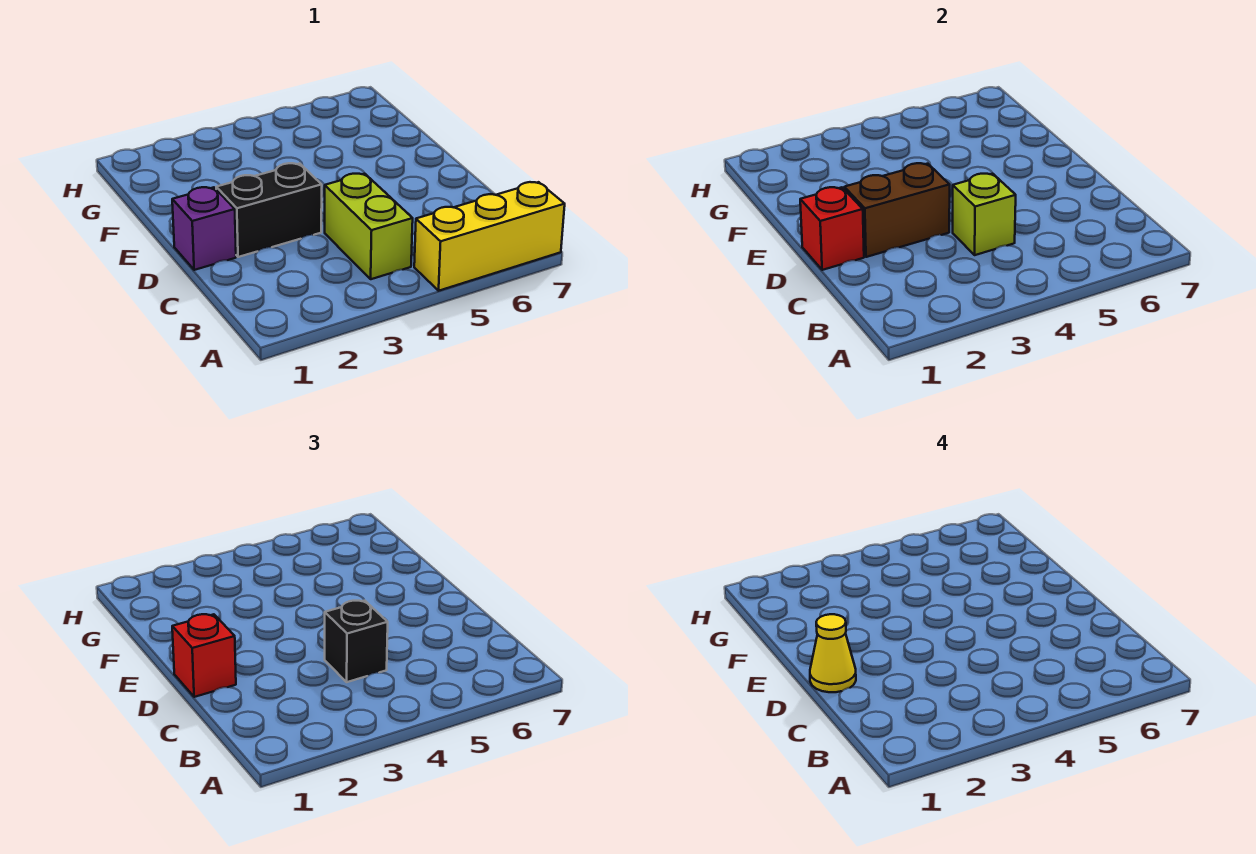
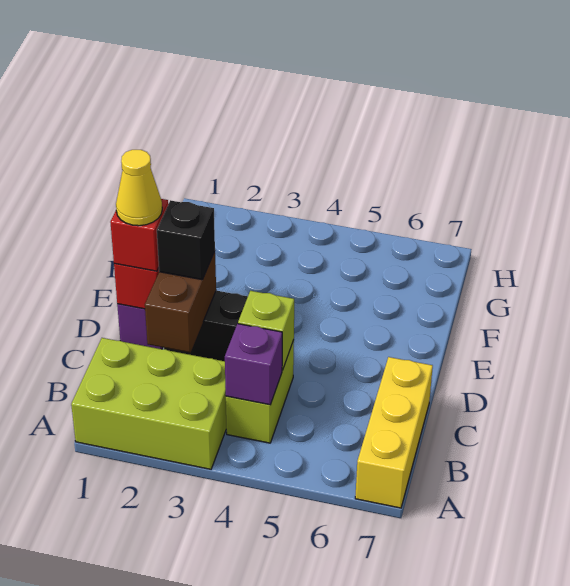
none -> lime brick A1:B3 level 1
yellow brick A5:A7 level 1 -> yellow brick A7:C7 level 1
none -> purple brick B4 level 2
black brick C4 level 3 -> black brick D2 level 3
brown brick D2:D3 level 2 -> brown brick C2:D2 level 2

